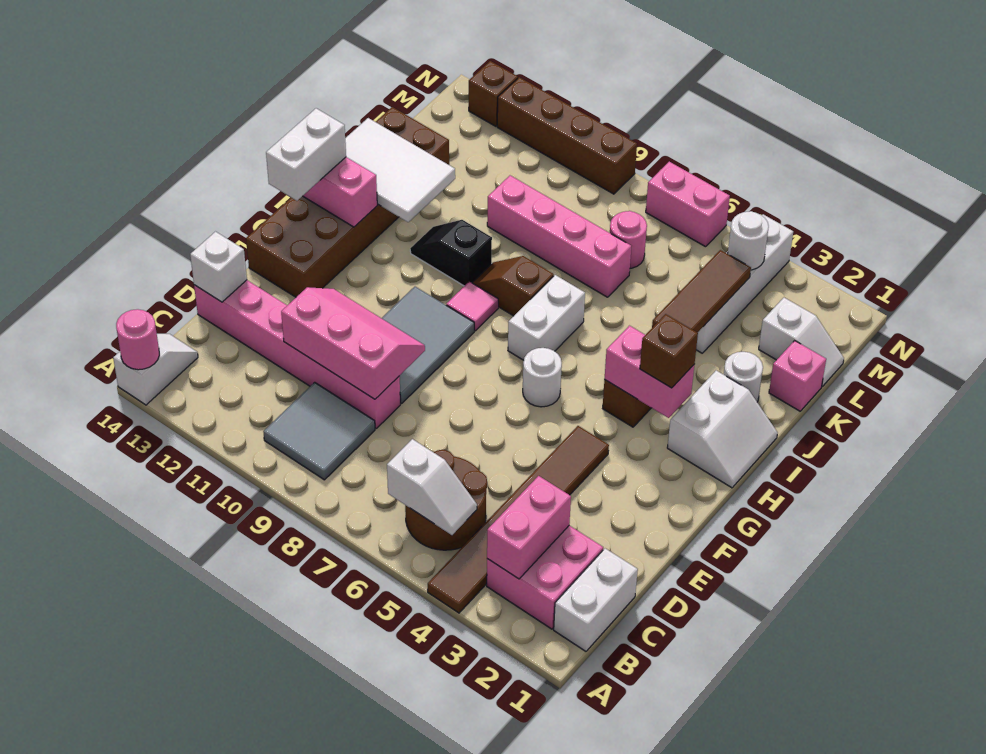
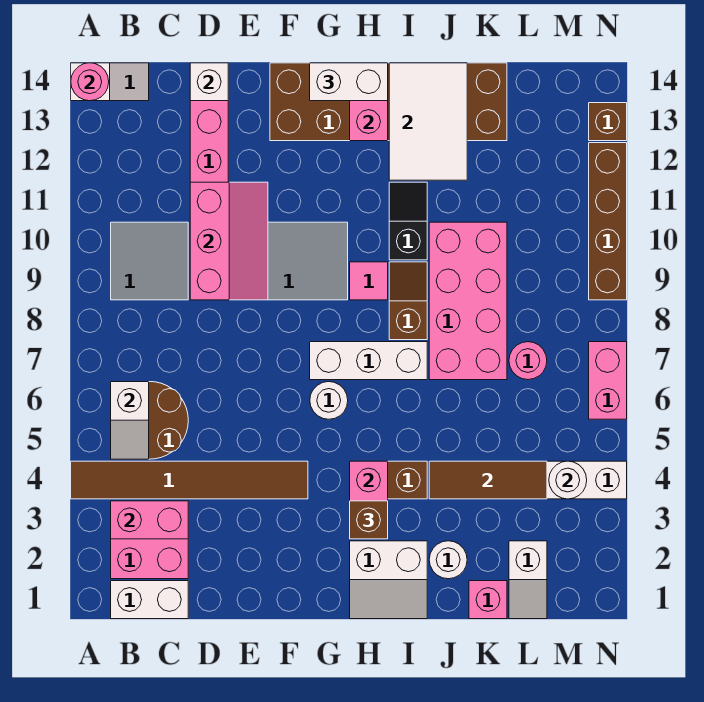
white brick H7:I7 level 1 -> white brick G7:I7 level 1
pink brick K7:K10 level 1 -> pink brick J7:K10 level 1

